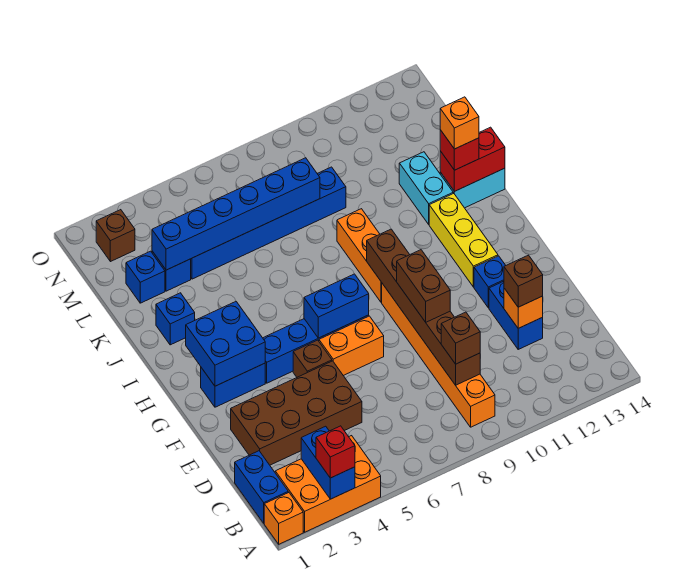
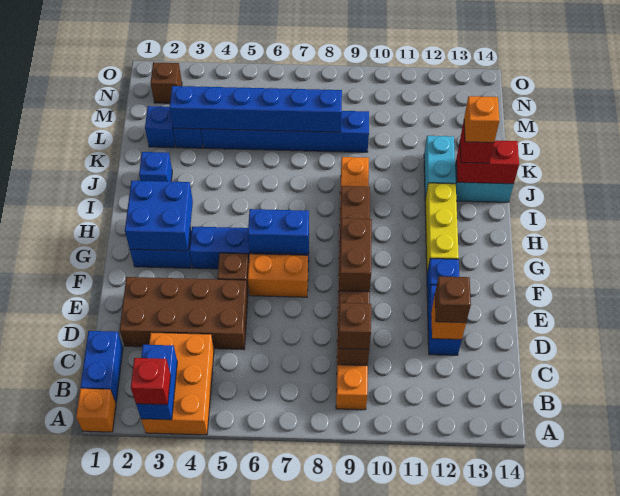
orange brick A2:B4 level 1 -> orange brick A3:C4 level 1

